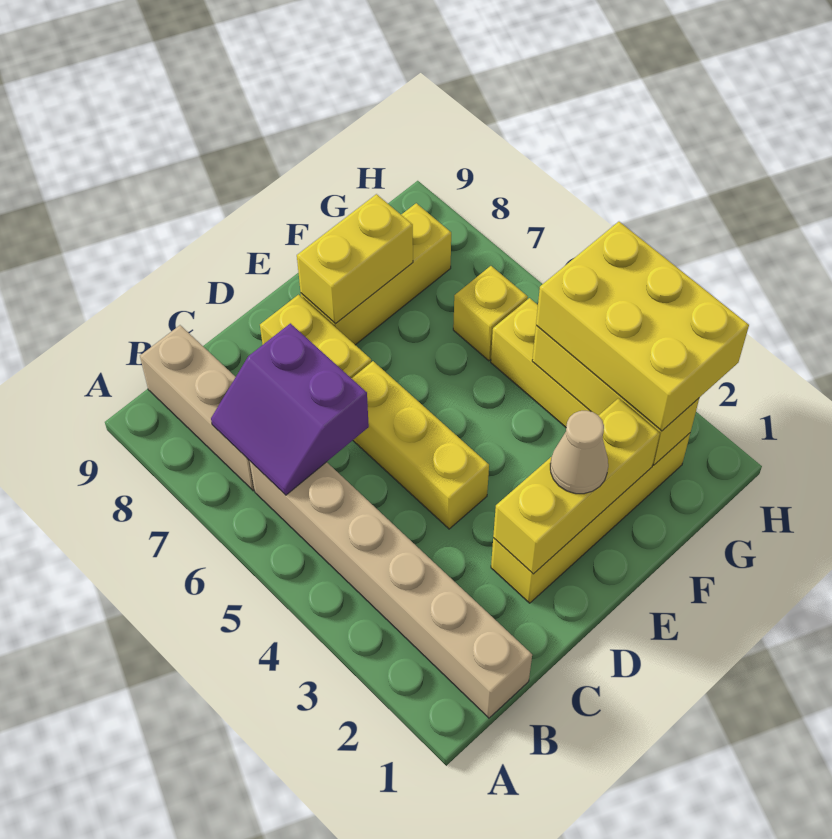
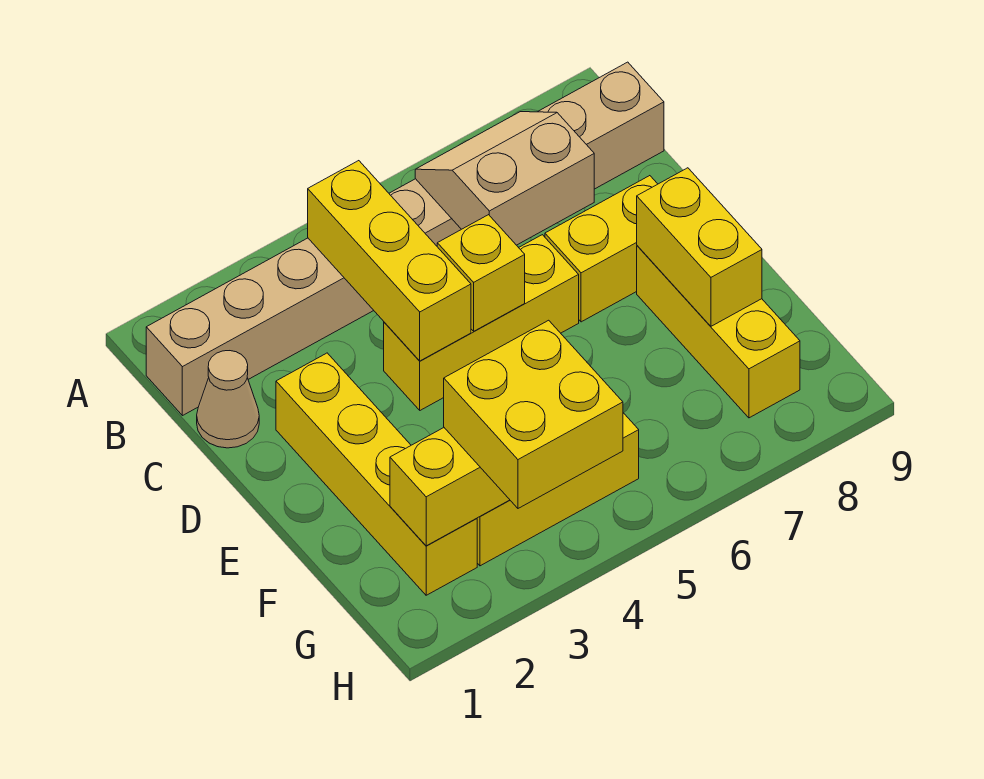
purple slope B6:C7 level 2 top C -> tan slope B6:C7 level 2 top C
yellow brick D2:F2 level 2 -> yellow brick B4:D4 level 2
tan cone E2 level 3 -> tan cone C1 level 1
yellow brick G2:H4 level 3 -> yellow brick G3:H4 level 3
yellow brick G6 level 1 -> yellow brick D5 level 2

